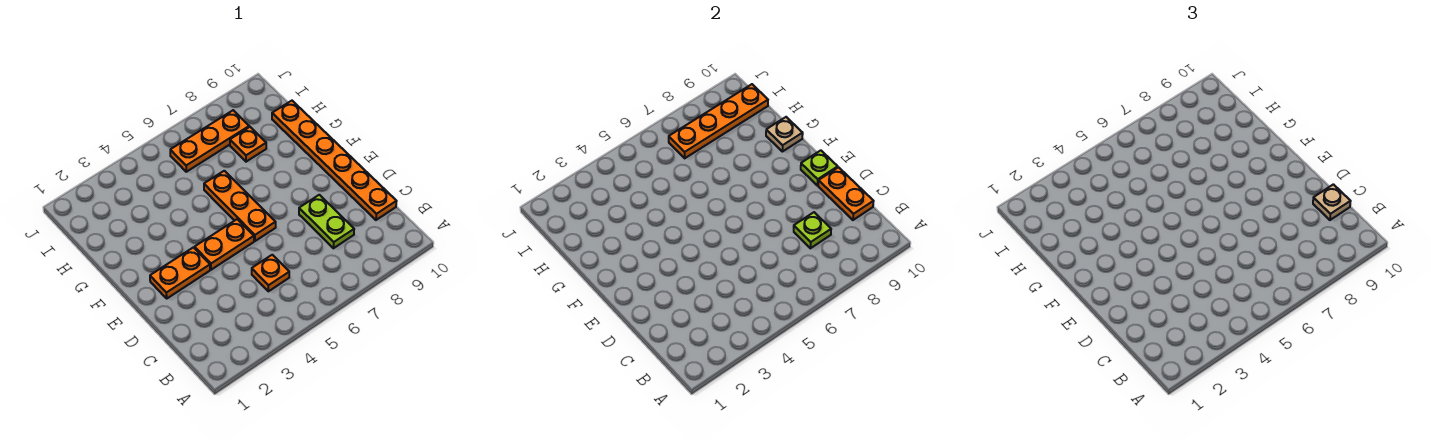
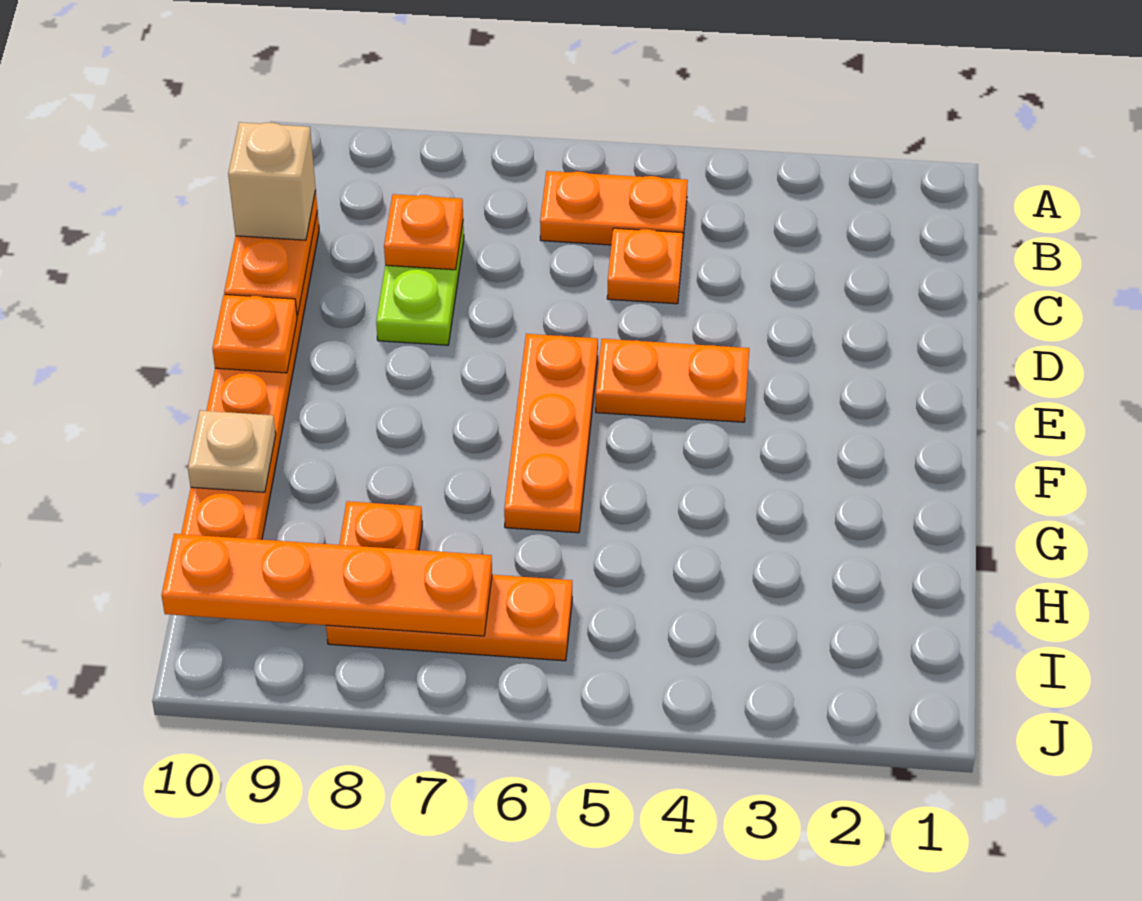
lime plate C8 level 2 -> orange plate C8 level 2
tan plate C10 level 3 -> tan brick C10 level 3
orange plate E2:E3 level 1 -> orange plate B5:B6 level 1
lime plate E10 level 2 -> orange plate E10 level 2

